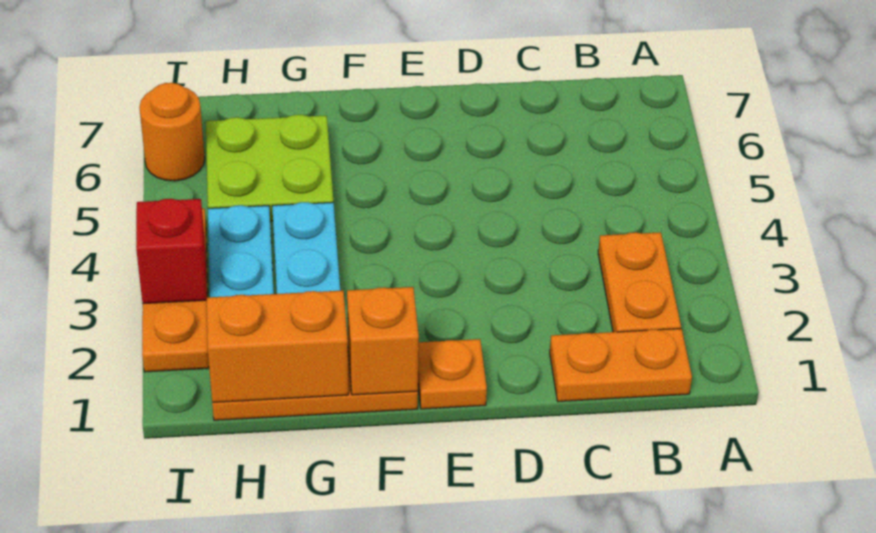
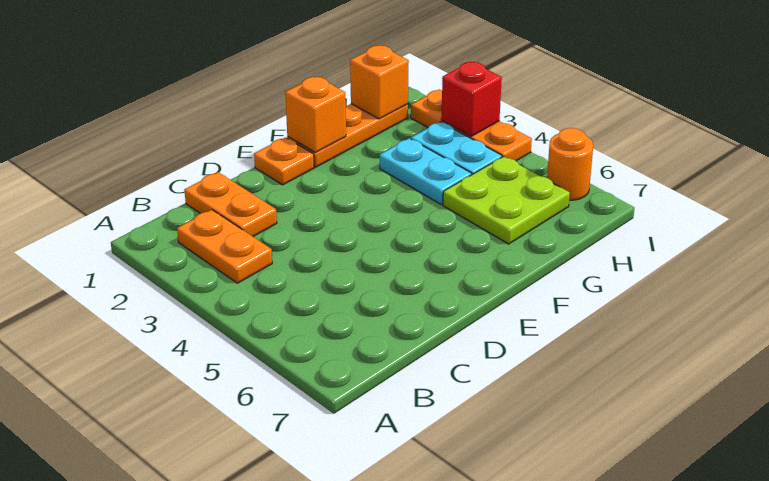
orange plate B1:C1 level 1 -> orange plate C1:C2 level 1
orange brick G1:H1 level 2 -> orange brick H1 level 2

